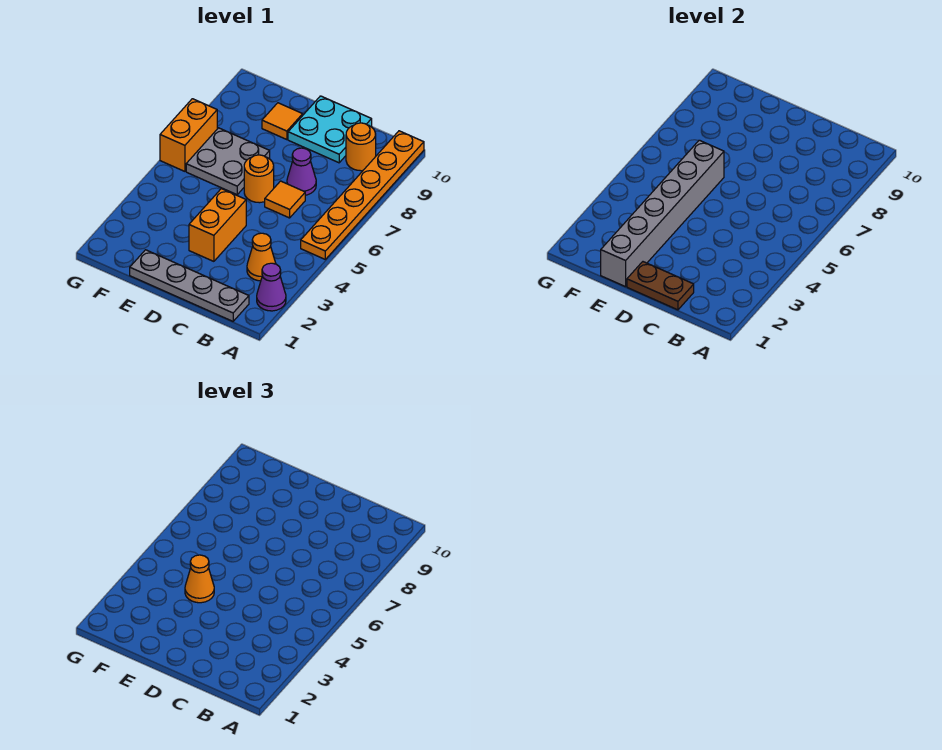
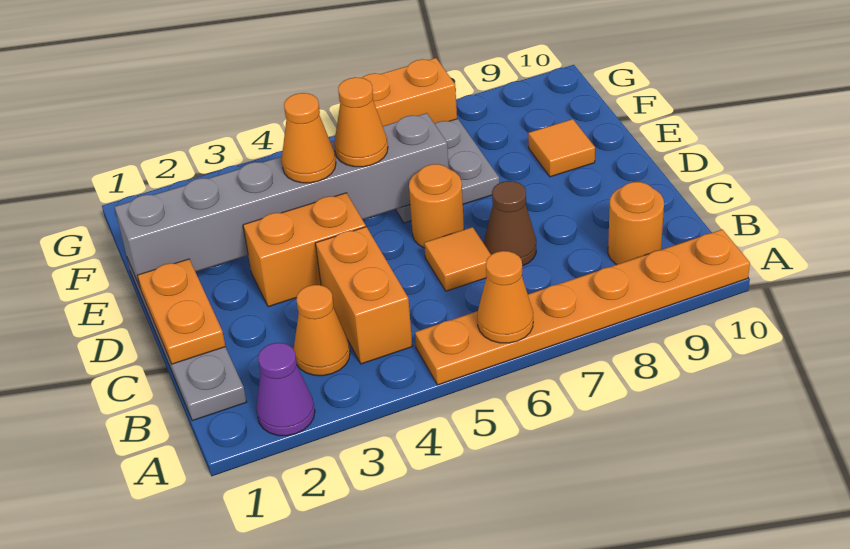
none -> orange cone A6 level 2
none -> orange brick B4:C4 level 1
brown plate C1:D1 level 2 -> orange plate C1:D1 level 2
purple cone C7 level 1 -> brown cone C7 level 1
cyan plate C9:D10 level 1 -> none
none -> orange cone E5 level 3

